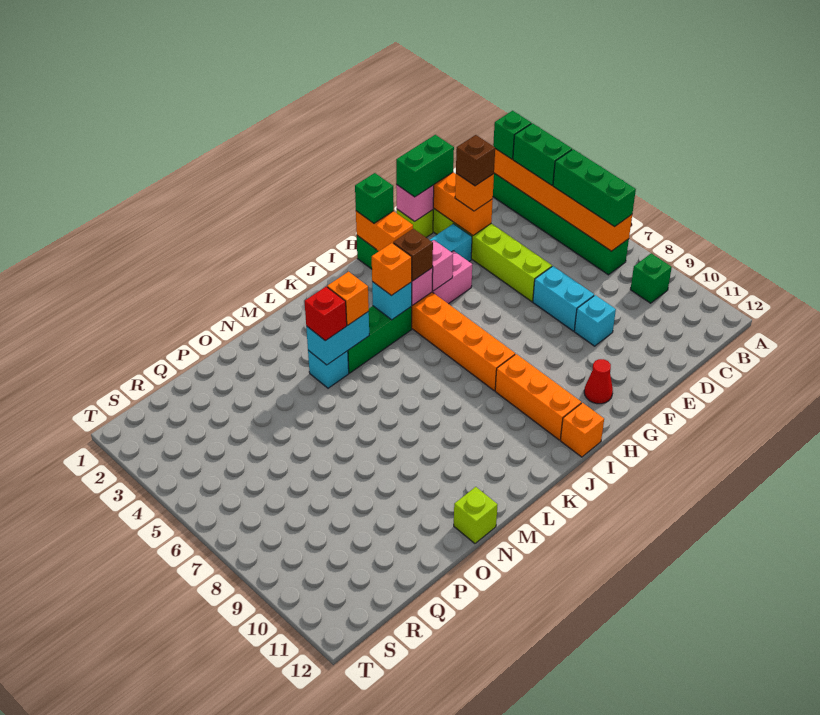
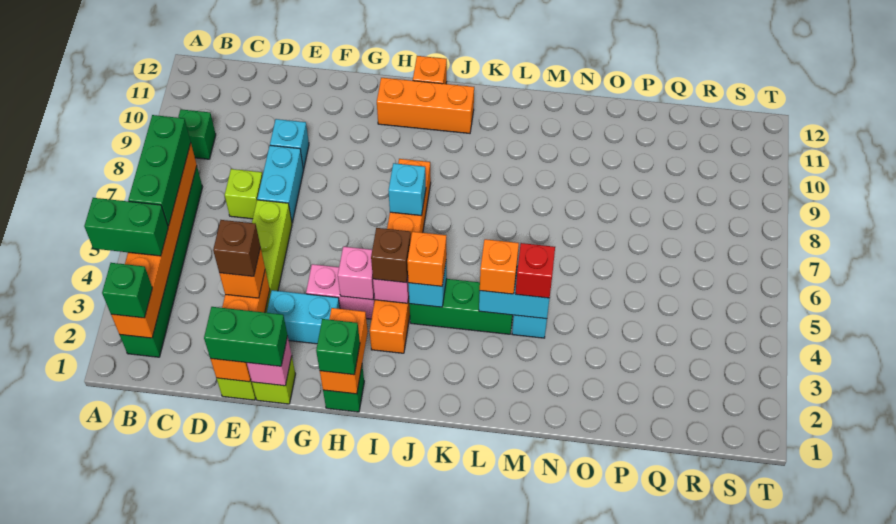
green brick B3:B4 level 3 -> green brick A4:B4 level 3
red cone G11 level 1 -> none
none -> cyan brick I7 level 2
orange brick I9:I11 level 1 -> orange brick H11:J11 level 1
lime brick N12 level 1 -> lime brick D7 level 1

